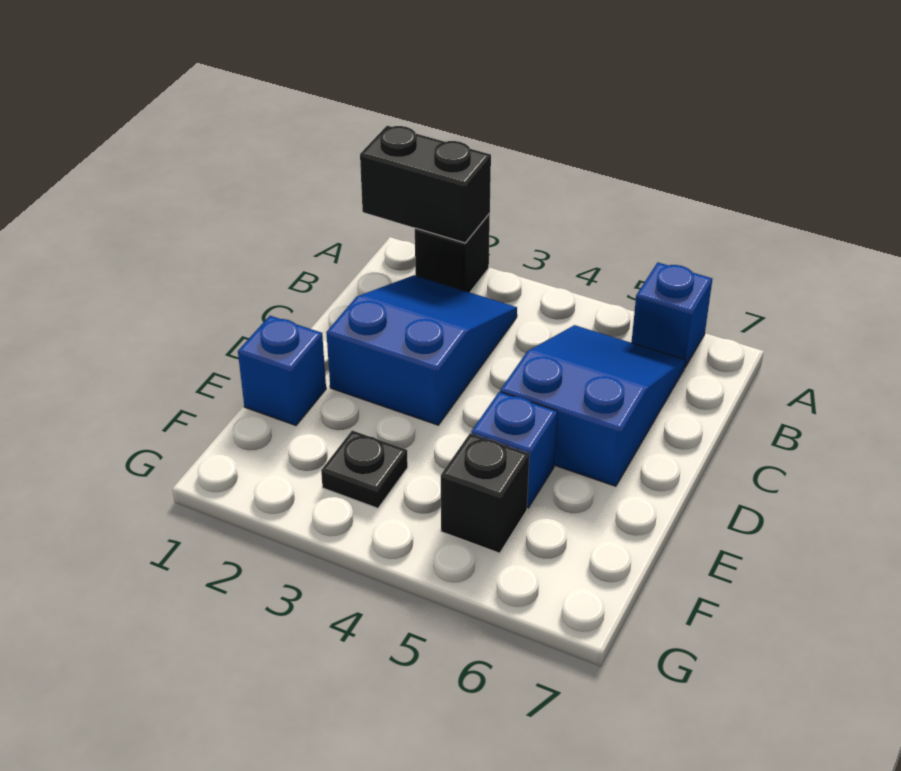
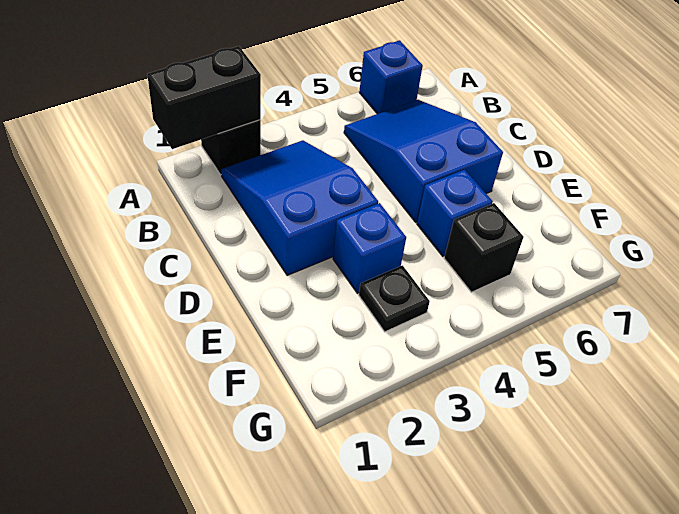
blue brick E1 level 1 -> blue brick E3 level 1

